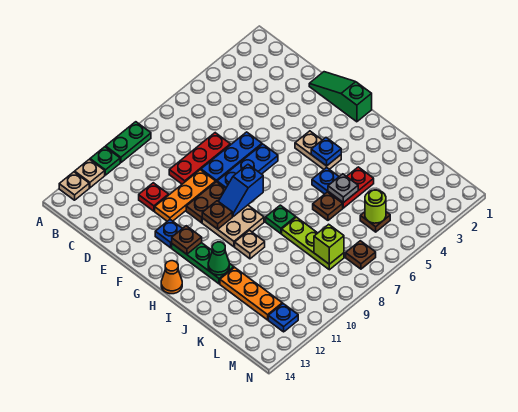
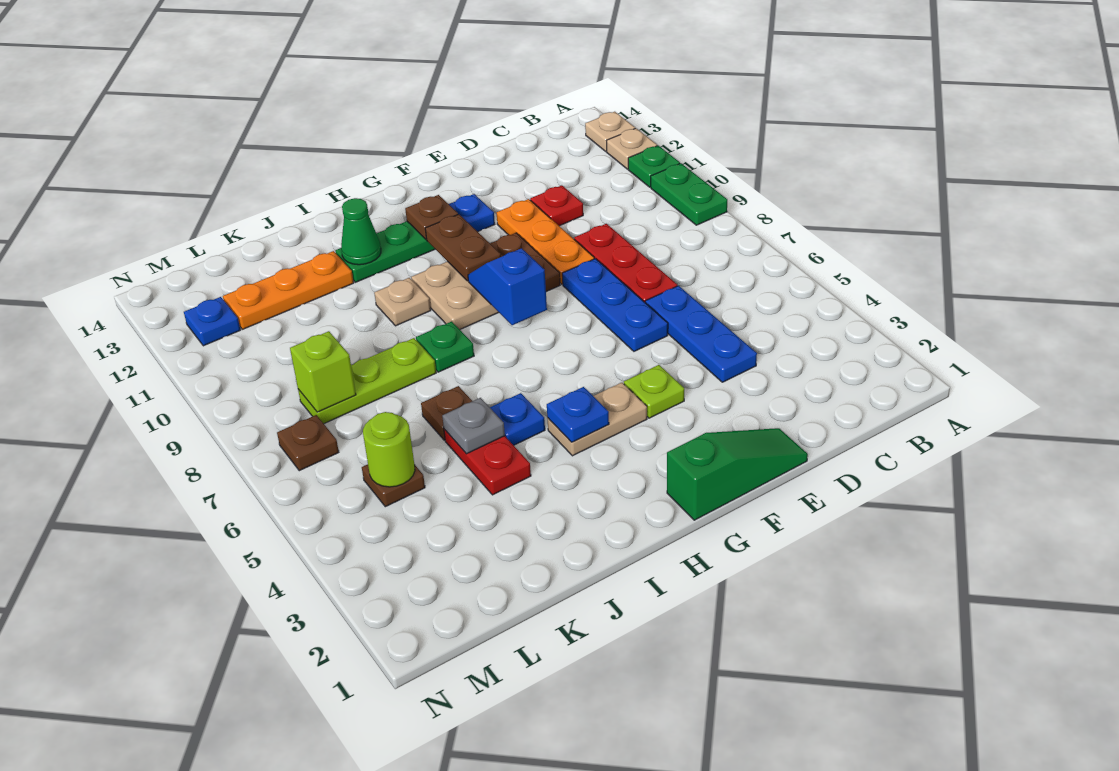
none -> lime plate F4 level 1
blue plate F6:F8 level 1 -> blue plate D4:D6 level 1
brown plate G10 level 2 -> brown plate G10:G11 level 2
orange cone H14 level 1 -> none

